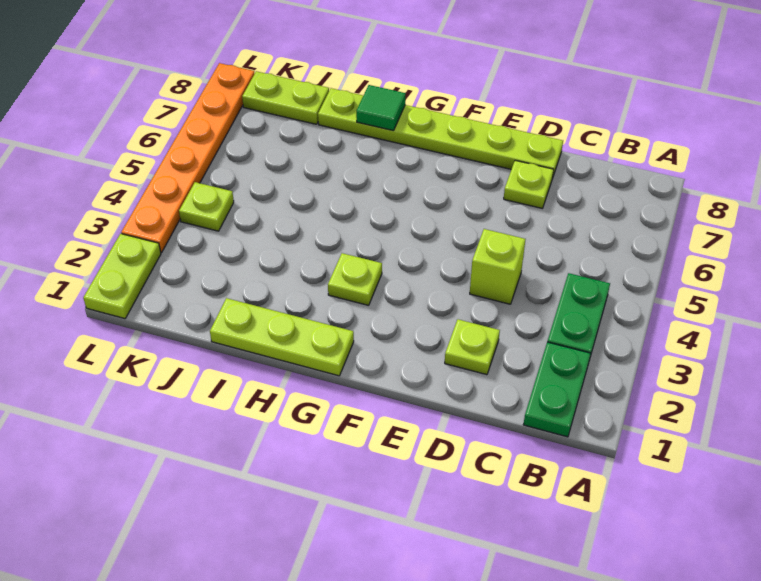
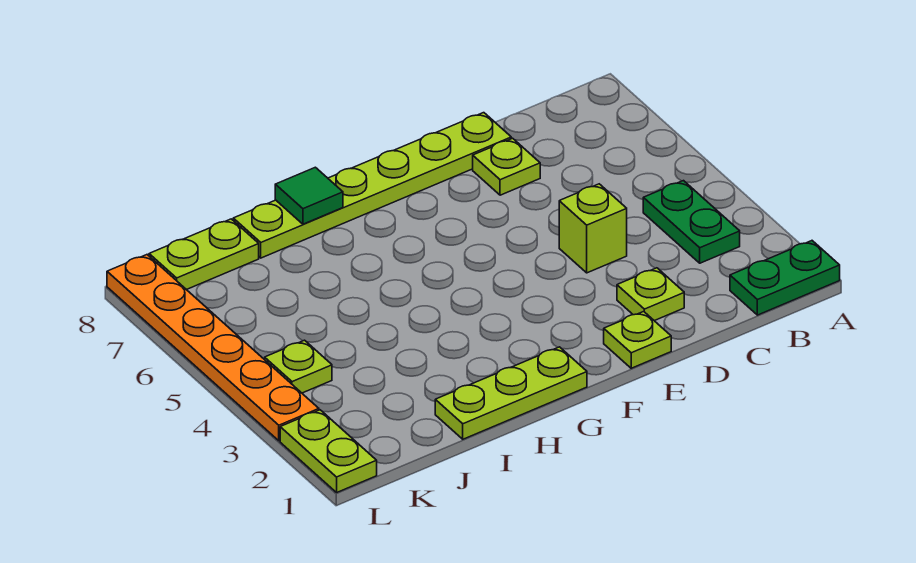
green plate B1:B2 level 1 -> green plate A1:B1 level 1
lime plate G3 level 1 -> lime plate E1 level 1

